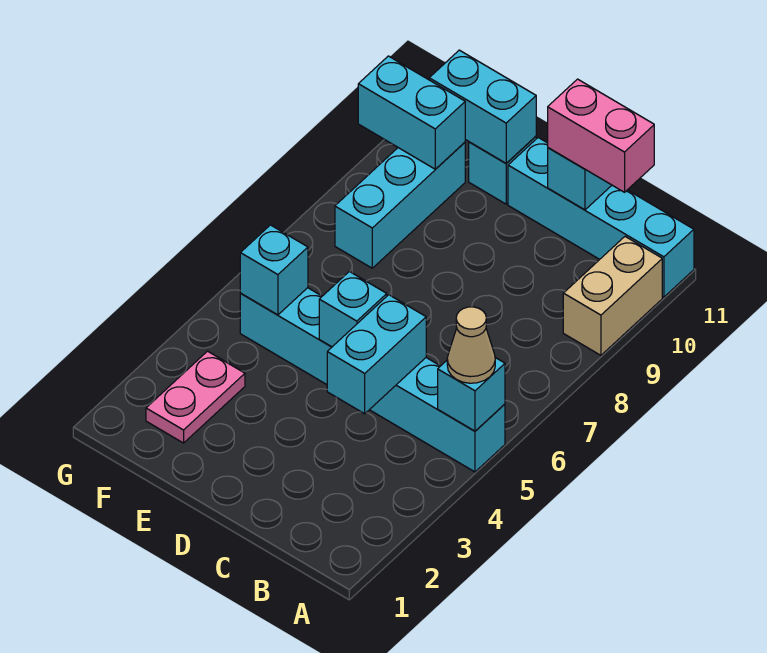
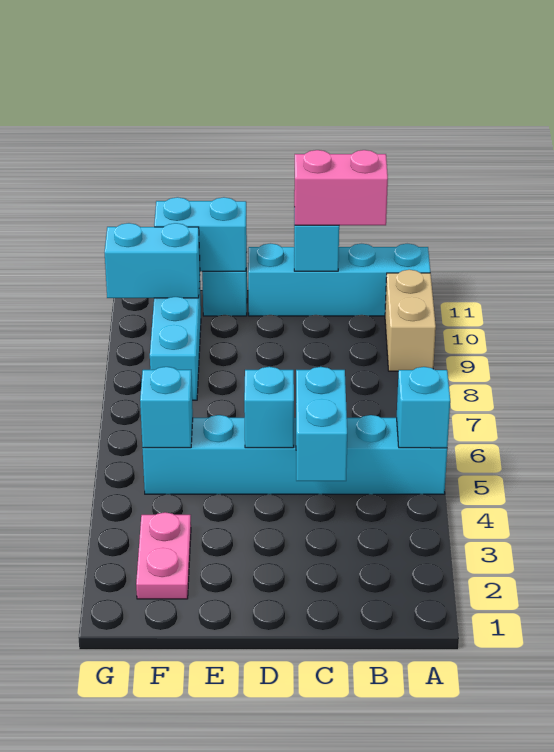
tan cone A5 level 3 -> none

